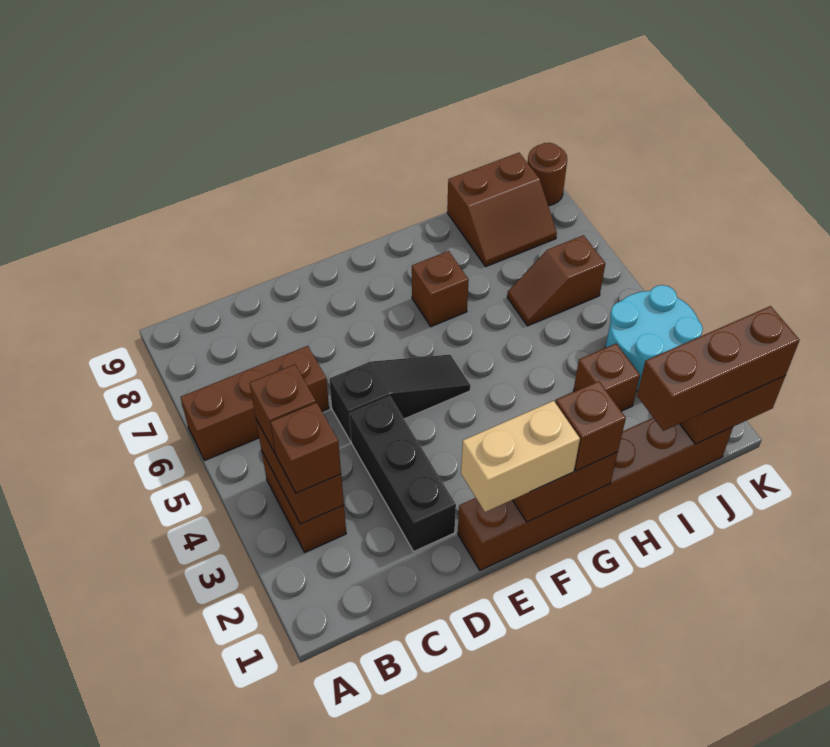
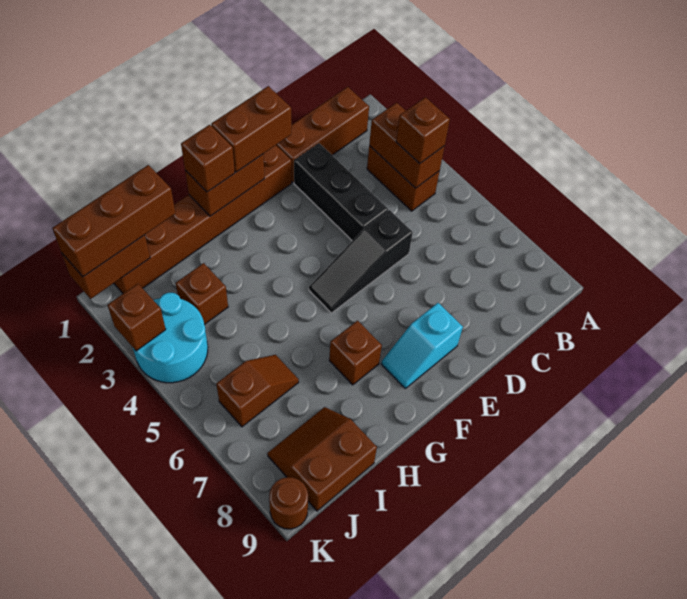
brown brick A6:C6 level 1 -> brown brick B1:D1 level 1
brown brick B3 level 3 -> brown brick K3 level 2
tan brick E1:F1 level 3 -> brown brick E1:F1 level 3
none -> cyan slope E8:F8 level 1 top E

